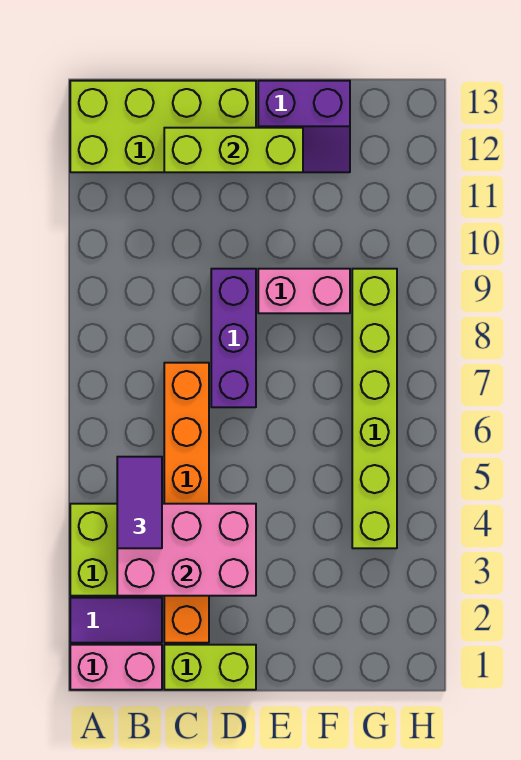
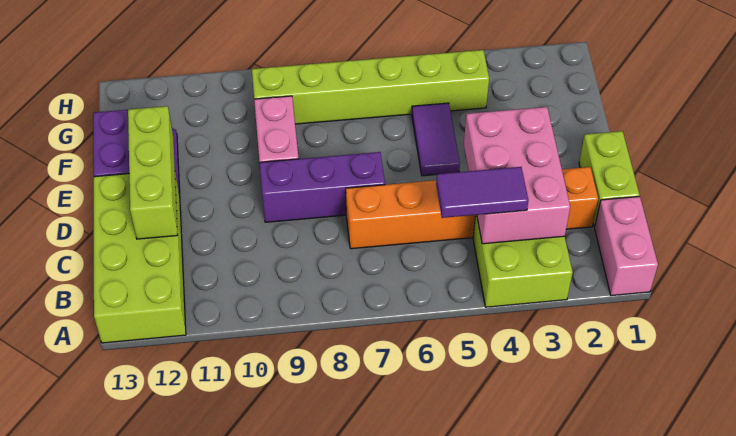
purple tile A2:B2 level 1 -> purple tile E5:F5 level 1

